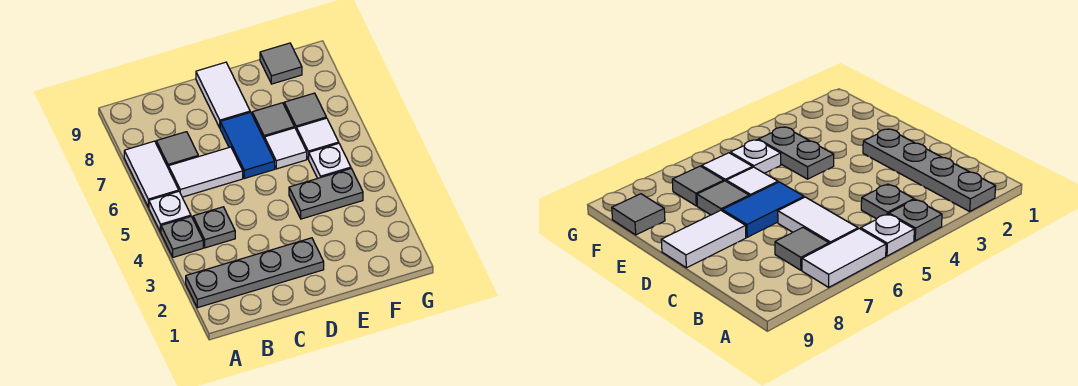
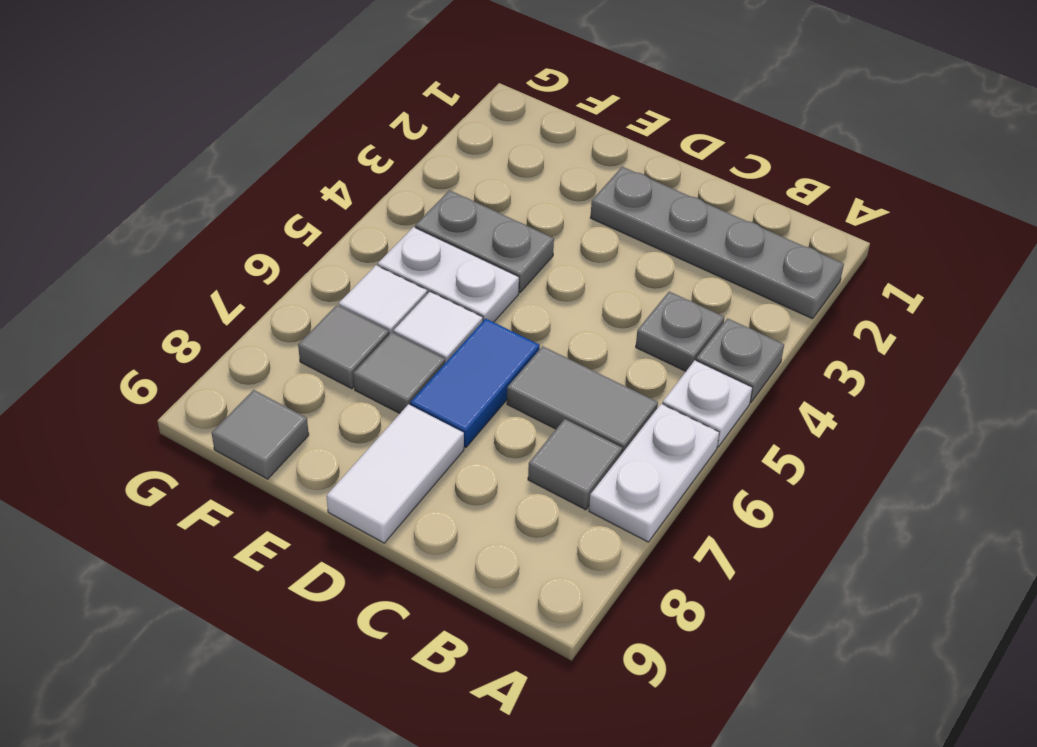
white tile A6:A7 level 1 -> white plate A6:A7 level 1
white tile B6:C6 level 1 -> grey tile B6:C6 level 1
white plate F5 level 1 -> white plate E5:F5 level 1

